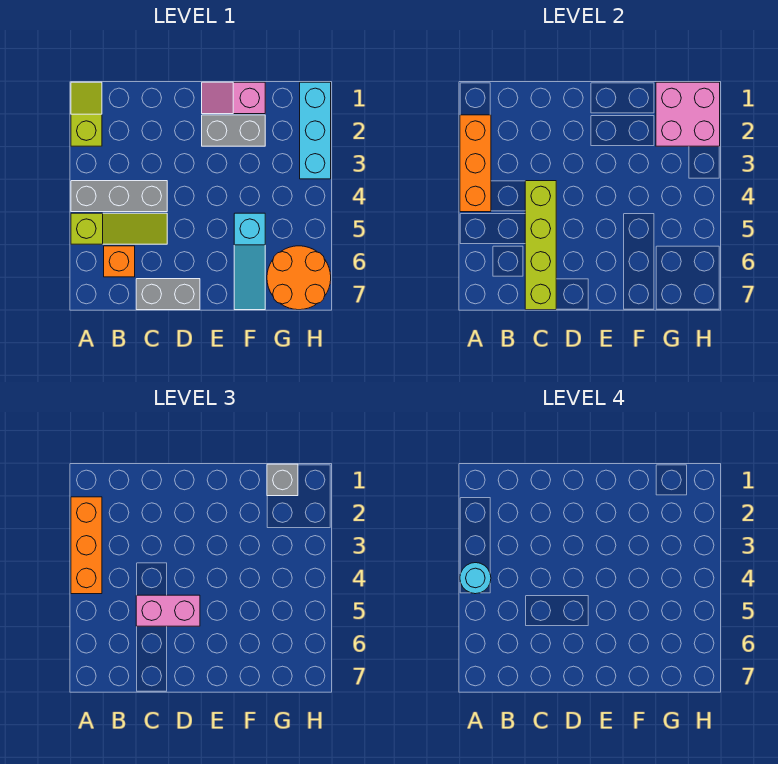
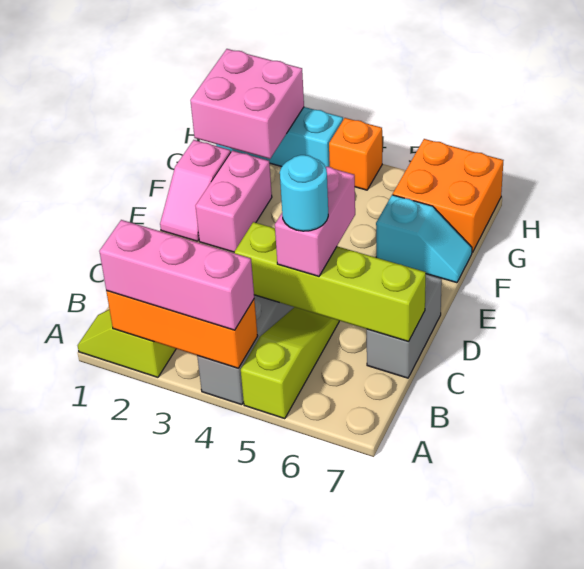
orange brick A2:A4 level 3 -> pink brick A2:A4 level 3
cyan round brick A4 level 4 -> cyan round brick C5 level 4
orange brick B6 level 1 -> orange brick H4 level 1
grey brick E2:F2 level 1 -> pink brick E2:F2 level 1
cyan slope F5:F7 level 1 top 5 -> cyan slope F6:F7 level 1 top 6
grey brick G1 level 3 -> none
orange round brick G6:H7 level 1 -> orange brick G6:H7 level 1

